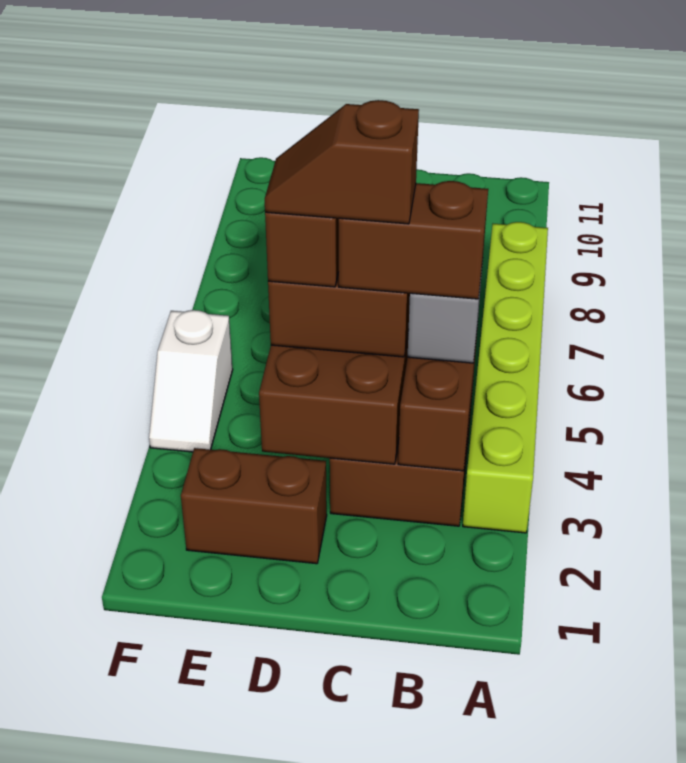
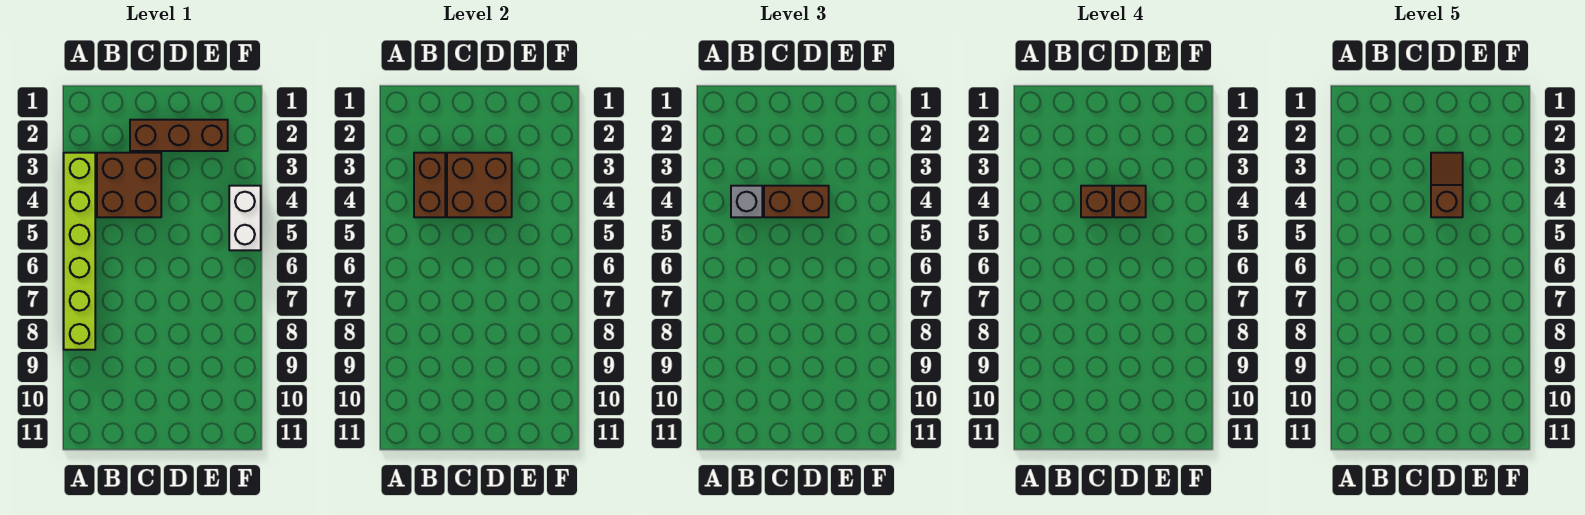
brown brick B4:C4 level 4 -> brown brick C4 level 4
brown slope C4:D4 level 5 top C -> brown slope D3:D4 level 5 top 4
brown brick D2:E2 level 1 -> brown brick C2:E2 level 1
white slope F4:F5 level 1 top 5 -> white brick F4:F5 level 1

